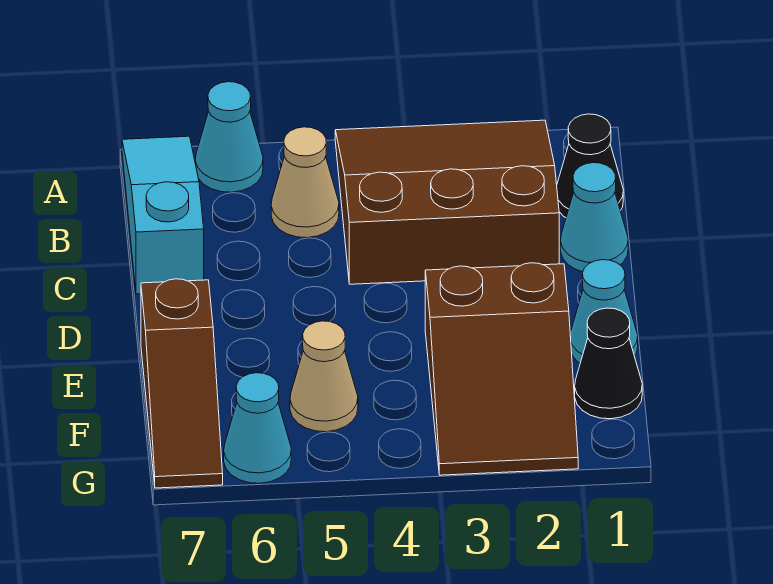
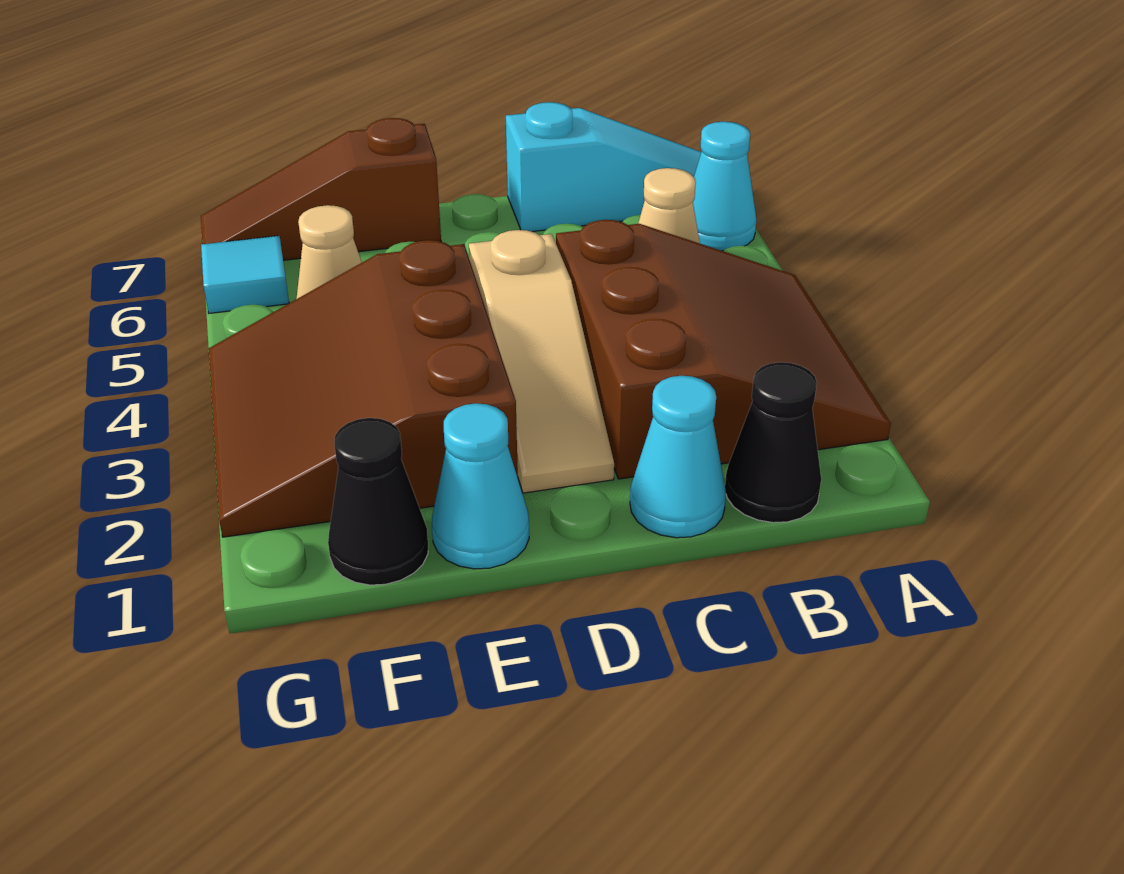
none -> tan slope D2:D4 level 1 top 4
brown slope E2:G3 level 1 top E -> brown slope E2:G4 level 1 top E
cyan cone G6 level 1 -> cyan tile G6 level 1

